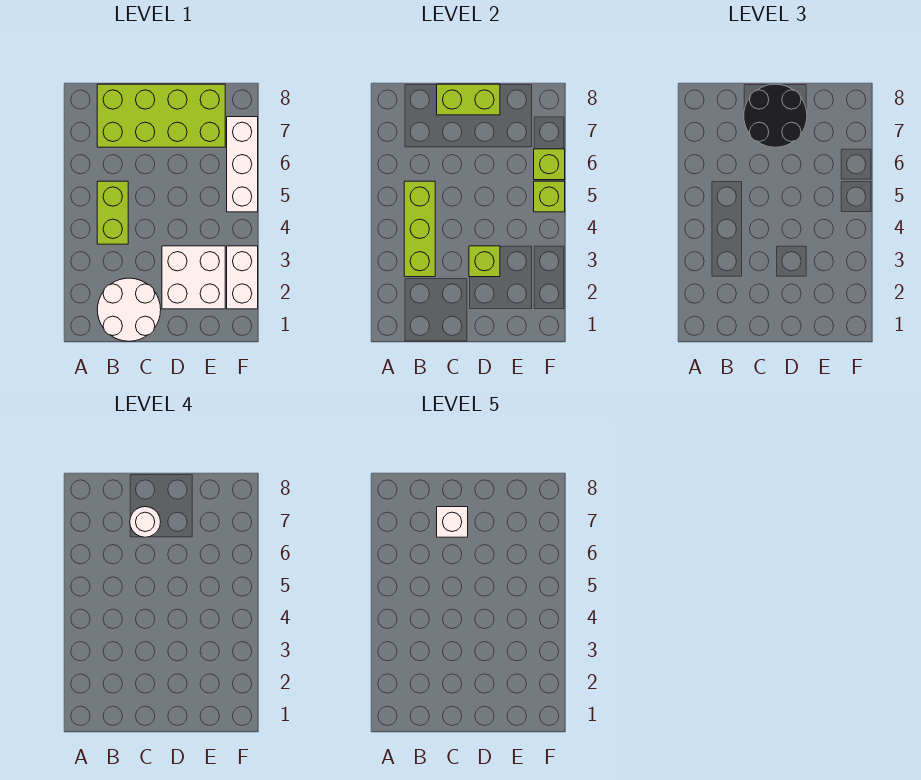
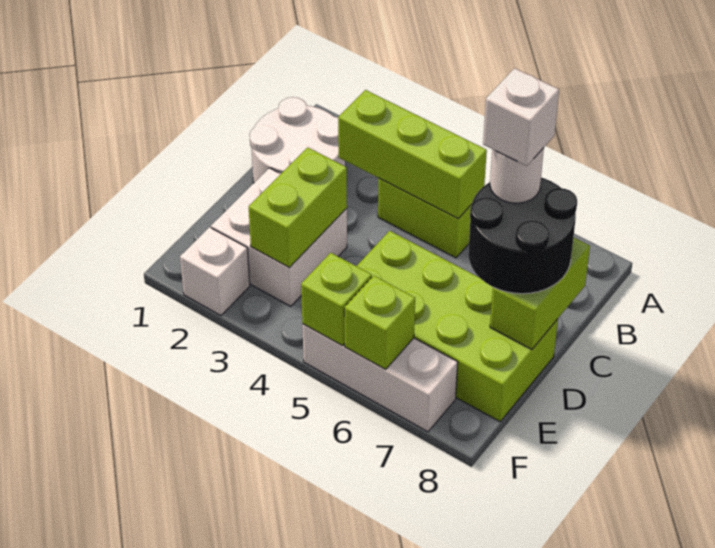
lime brick B7:E8 level 1 -> lime brick D5:E8 level 1
lime brick D3 level 2 -> lime brick D3:E3 level 2
white brick F2:F3 level 1 -> white brick F2 level 1

